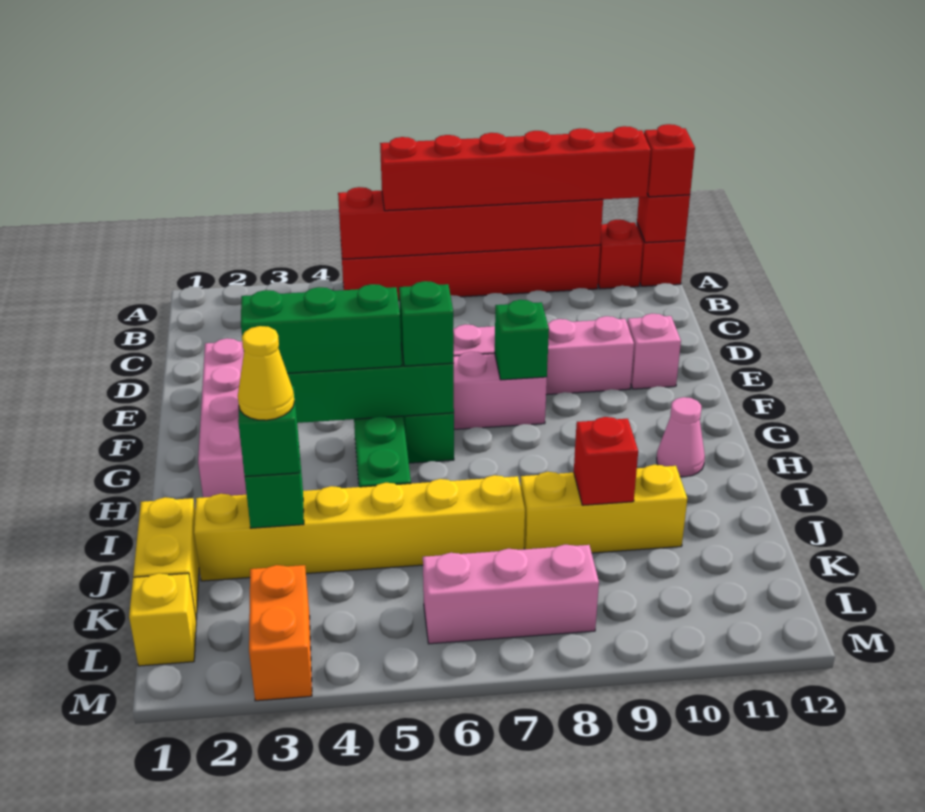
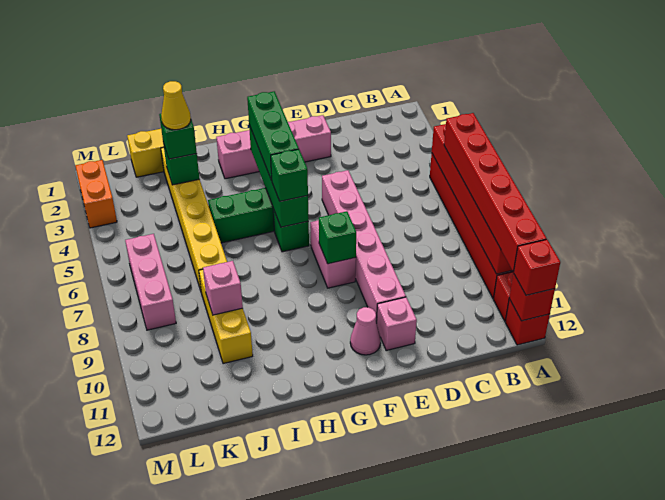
pink cone H11 level 1 -> pink cone F11 level 1
red brick J9 level 2 -> pink brick J9 level 2
yellow brick L1 level 1 -> none
orange brick L3:M3 level 1 -> orange brick M2:M3 level 1

